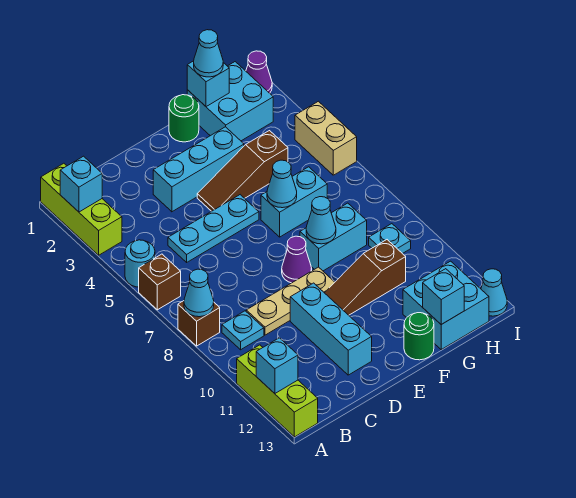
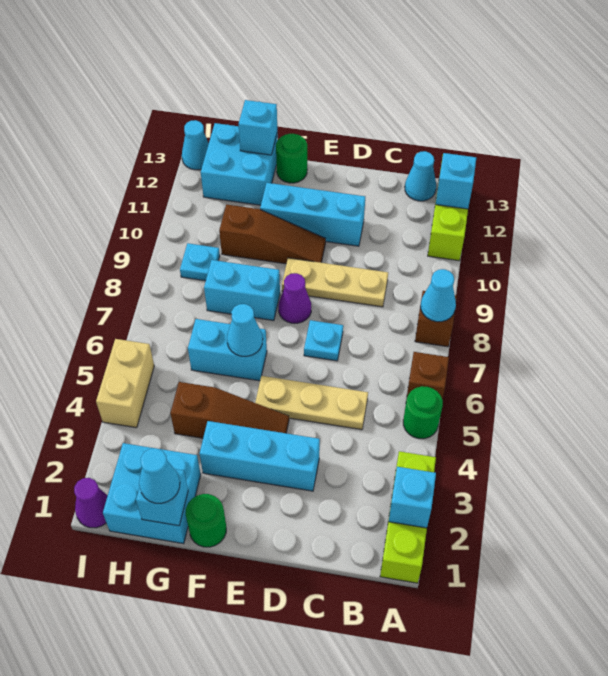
cyan round brick A5 level 1 -> green round brick A5 level 1
cyan plate B9 level 1 -> cyan plate D7 level 1
cyan plate C5:E5 level 1 -> tan plate C5:E5 level 1
cyan brick D10:D12 level 1 -> cyan brick D11:F11 level 1
cyan cone F8 level 2 -> cyan cone B13 level 1

